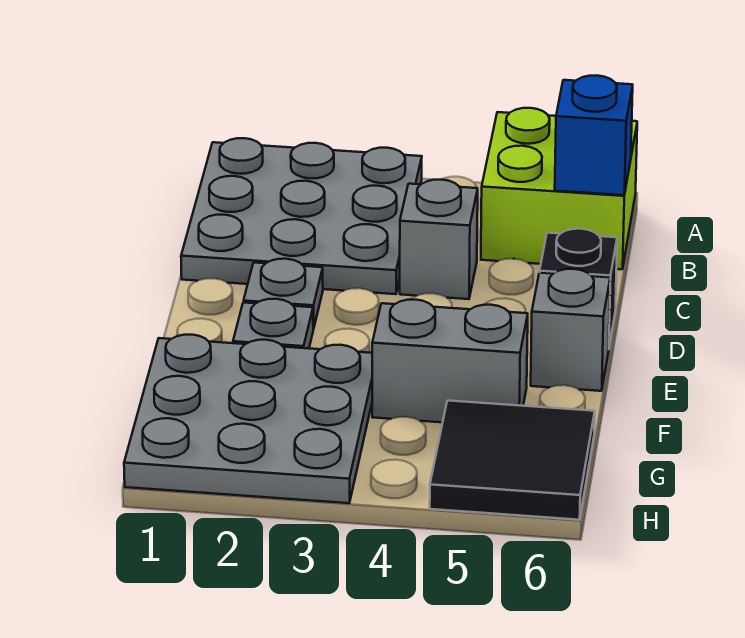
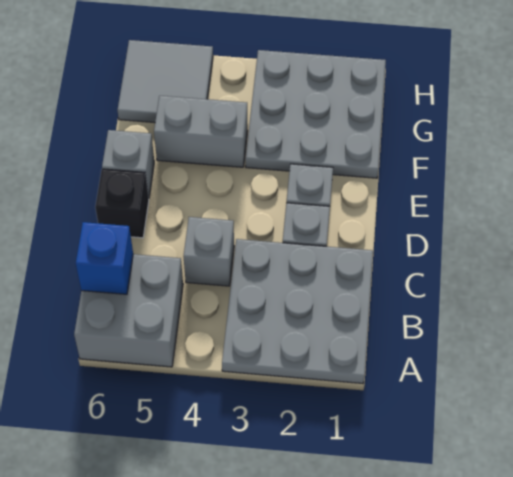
lime brick A5:B6 level 1 -> grey brick A5:B6 level 1
black tile G5:H6 level 1 -> grey tile G5:H6 level 1

